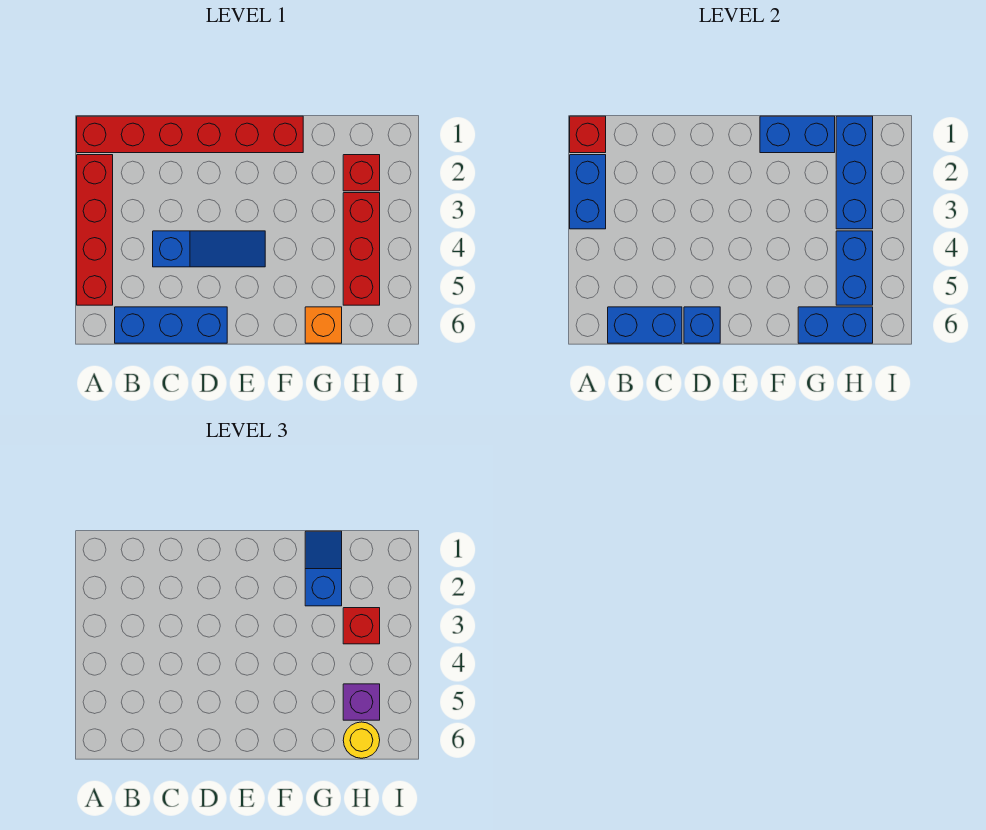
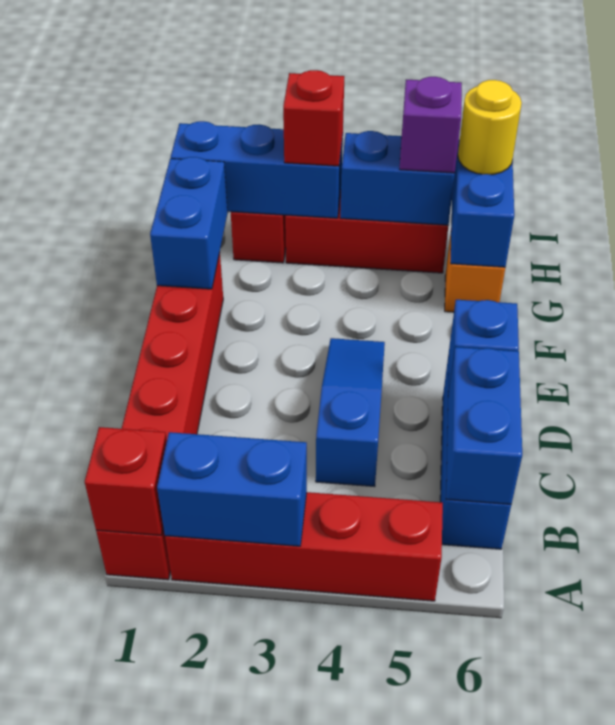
blue slope G1:G2 level 3 top 2 -> none

